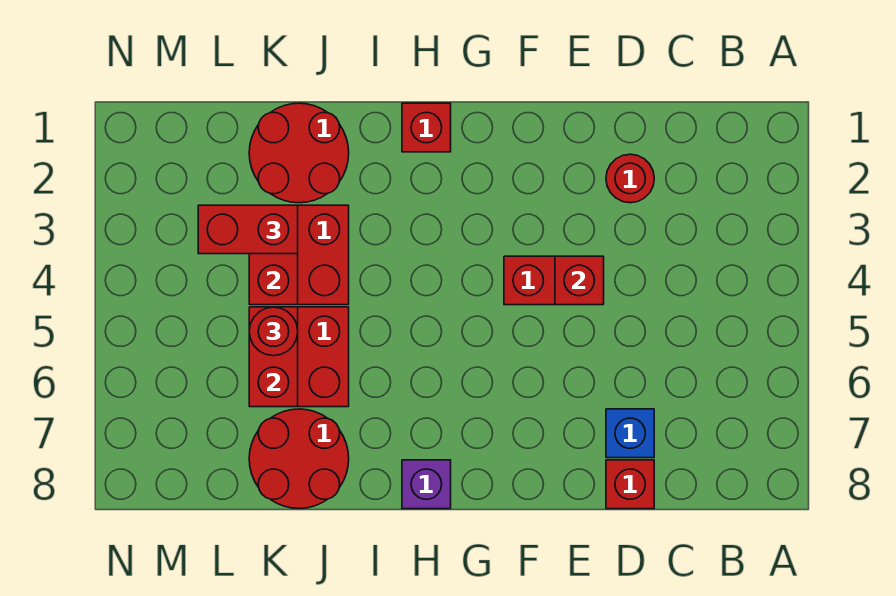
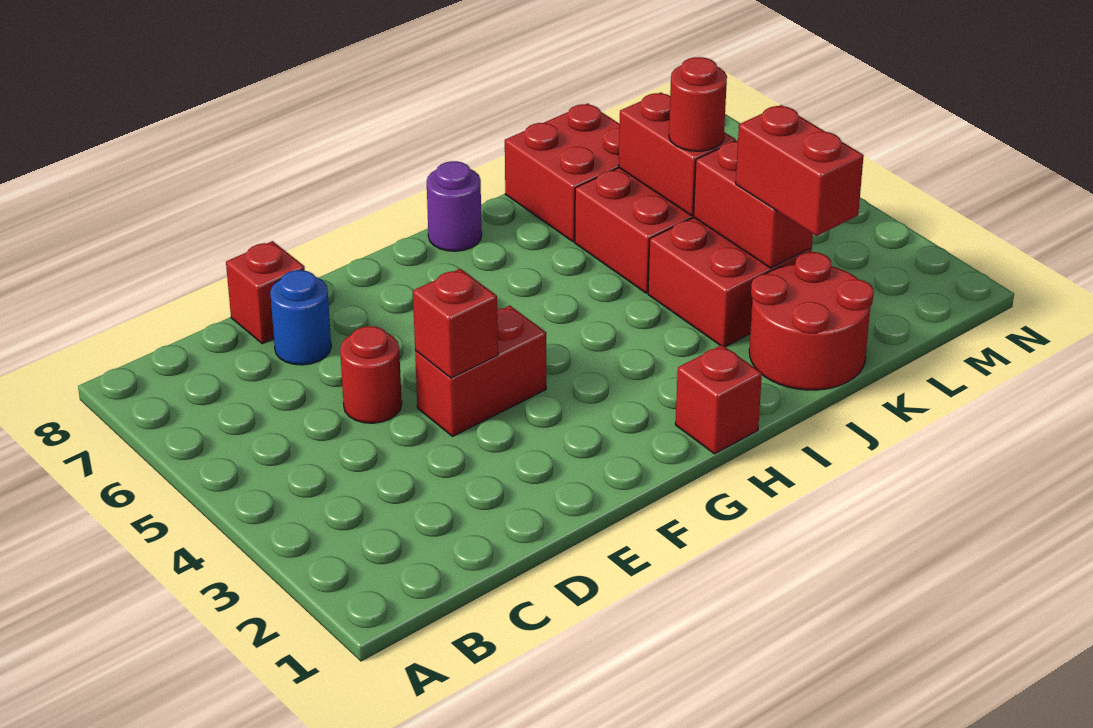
red round brick D2 level 1 -> red round brick D5 level 1
blue brick D7 level 1 -> blue round brick D7 level 1
purple brick H8 level 1 -> purple round brick H8 level 1
red round brick J7:K8 level 1 -> red brick J7:K8 level 1
red brick K3:L3 level 3 -> red brick K2:K3 level 3

